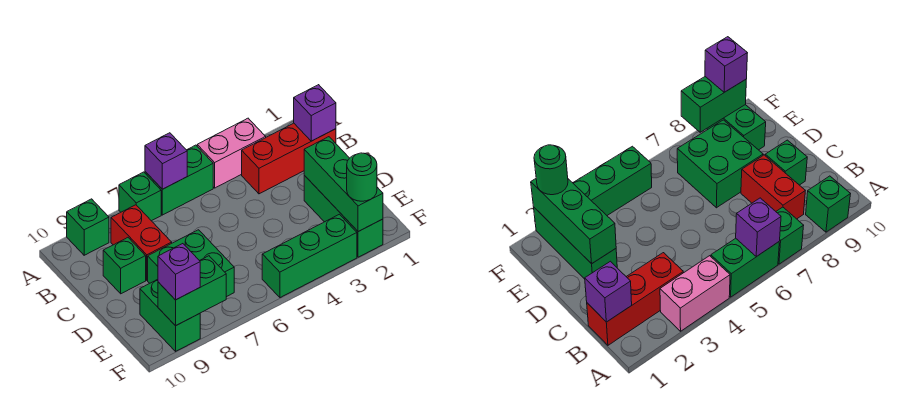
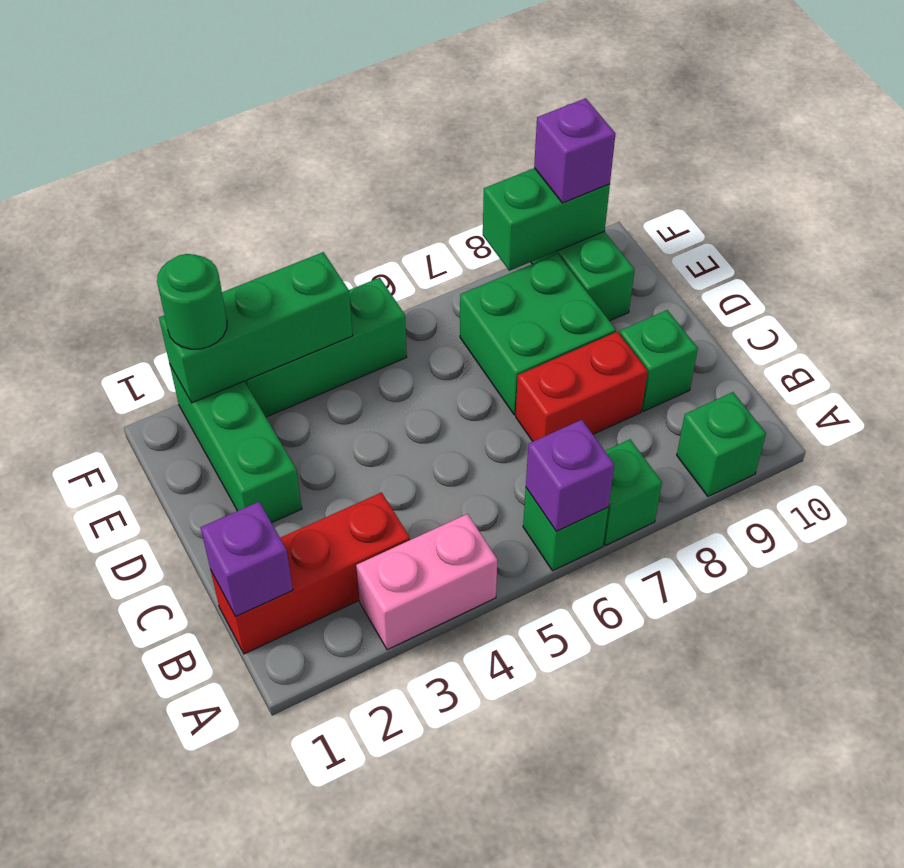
green brick A5:A6 level 1 -> green brick A6 level 1
red brick B8:C8 level 1 -> red brick C7:C8 level 1
green brick D2:F2 level 2 -> green brick F2:F4 level 2

